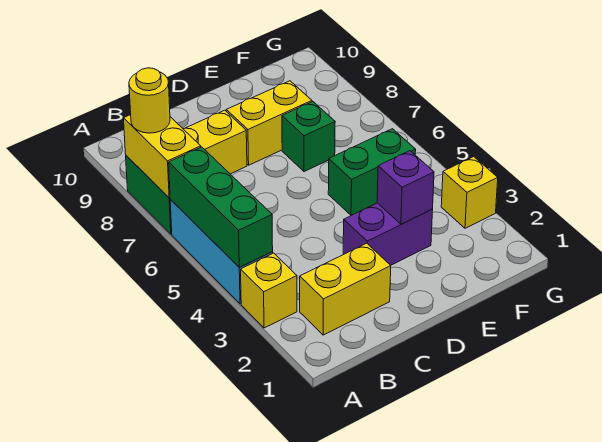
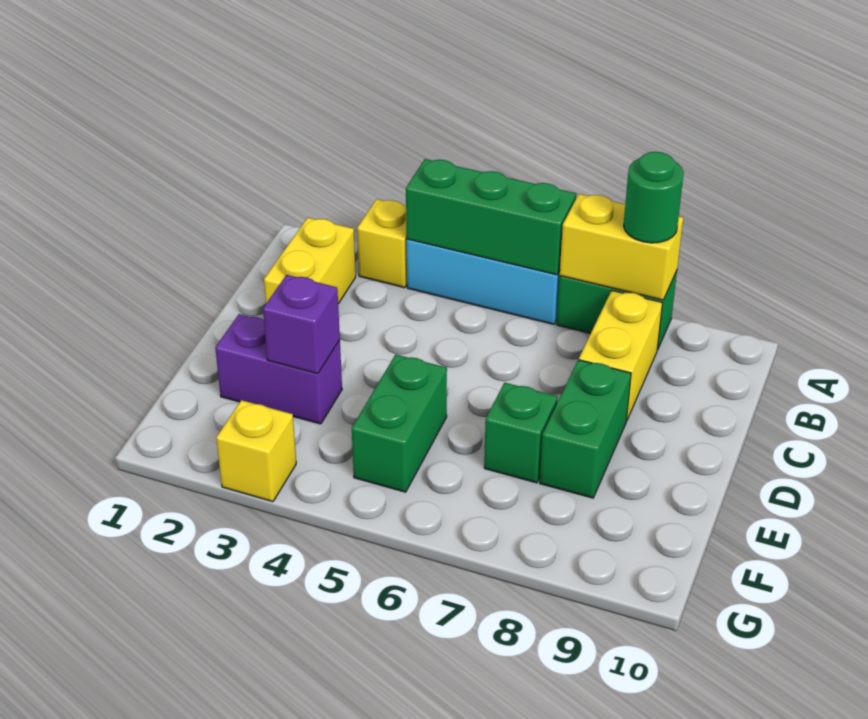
yellow round brick A8 level 3 -> green round brick A8 level 3
purple brick D3:E3 level 1 -> purple brick E2:E3 level 1
yellow brick D8:E8 level 1 -> green brick D8:E8 level 1

